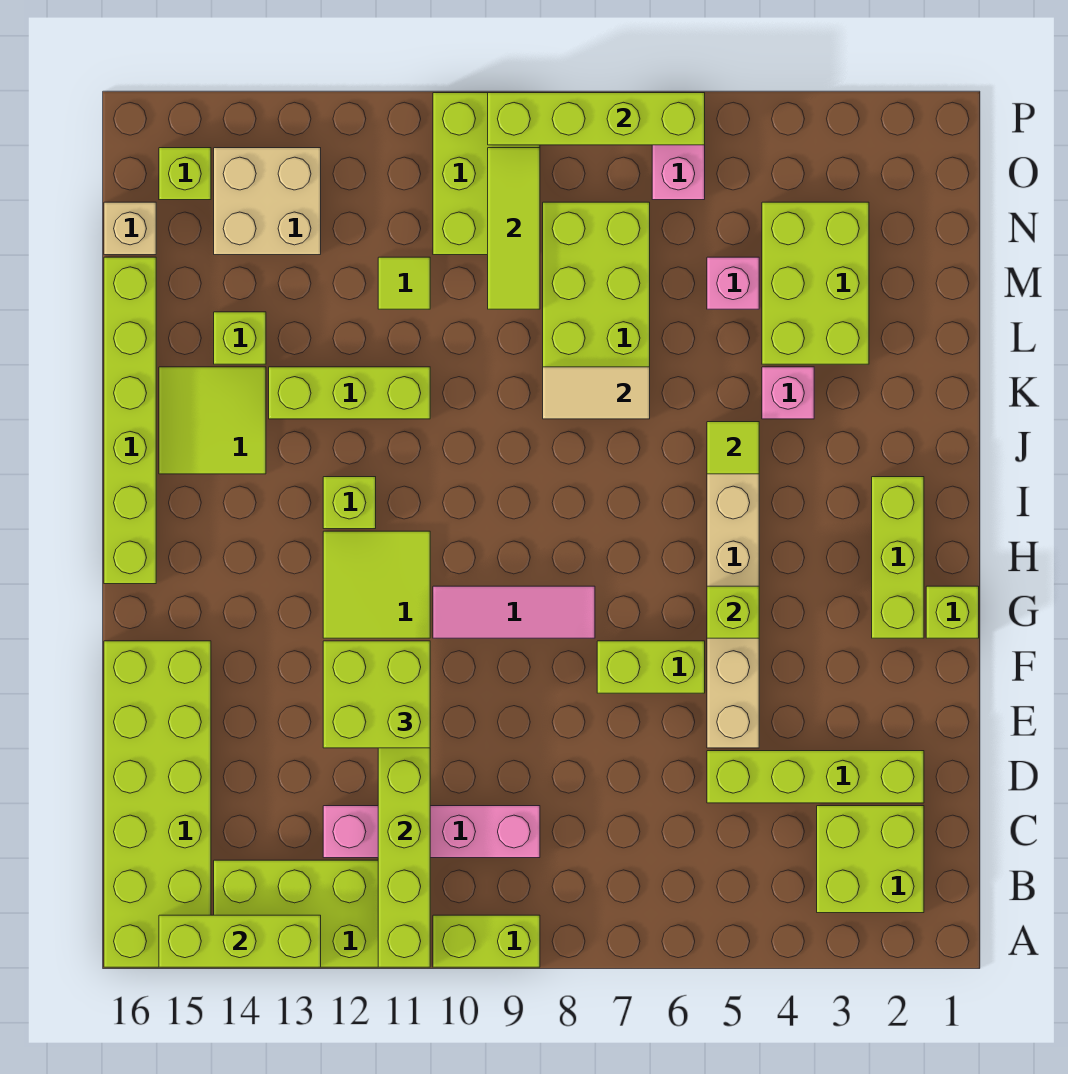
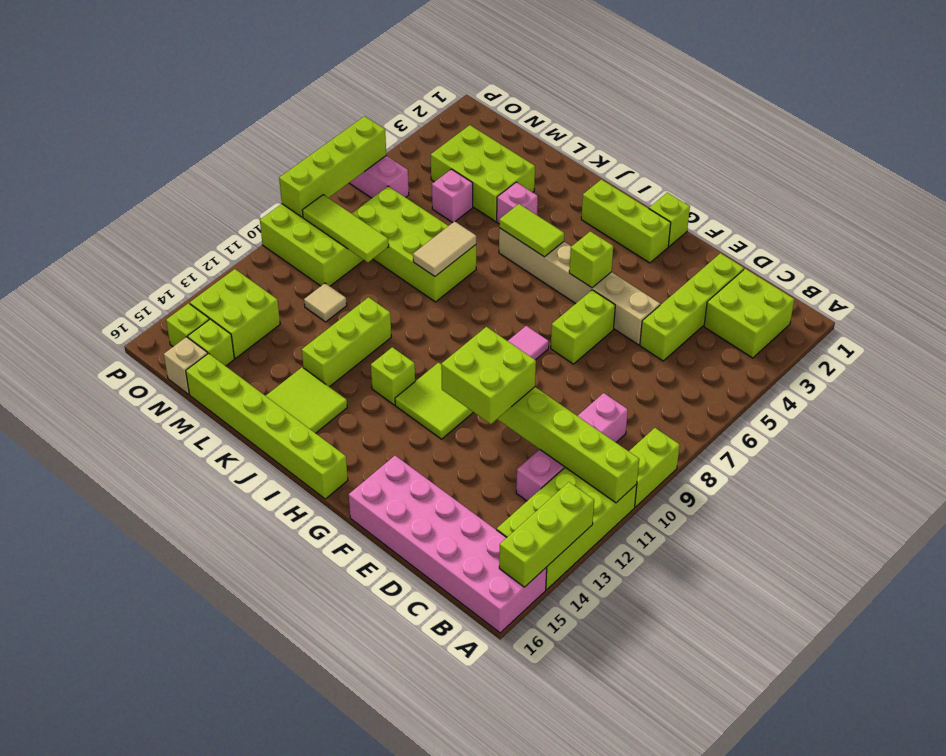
lime brick A15:F16 level 1 -> pink brick A15:F16 level 1
lime tile J5 level 2 -> lime tile I5:J5 level 2
lime brick L14 level 1 -> lime brick N15 level 1
lime tile M11 level 1 -> tan tile M11 level 1
tan brick N13:O14 level 1 -> lime brick N13:O14 level 1

